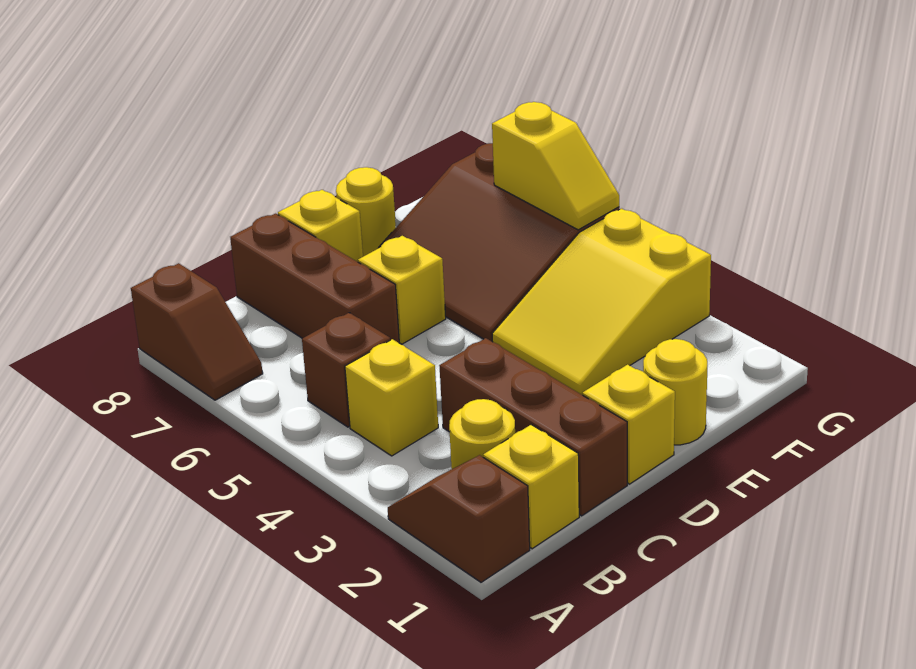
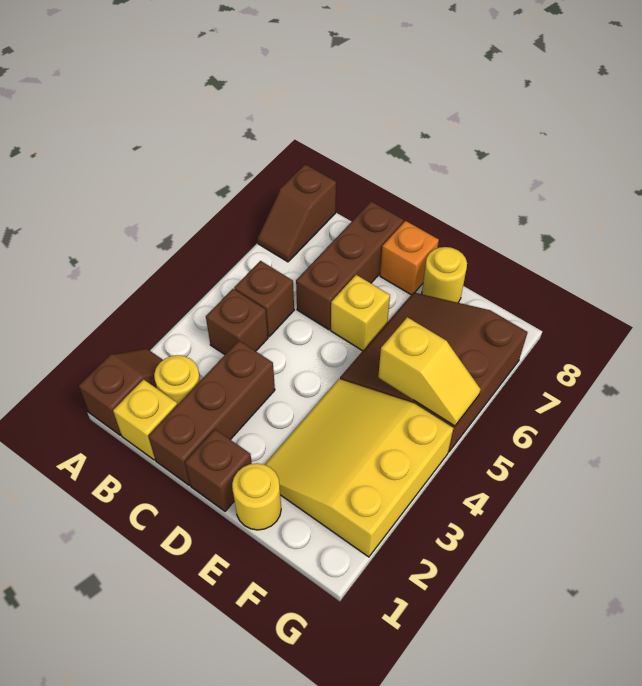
yellow brick B4 level 1 -> brown brick B4 level 1
yellow brick D1 level 1 -> brown brick D1 level 1
yellow brick D8 level 1 -> orange brick D8 level 1
yellow slope E3:G4 level 1 top G -> yellow slope E2:G4 level 1 top G
yellow slope G5:G6 level 2 top 6 -> yellow slope F5:G5 level 2 top F

